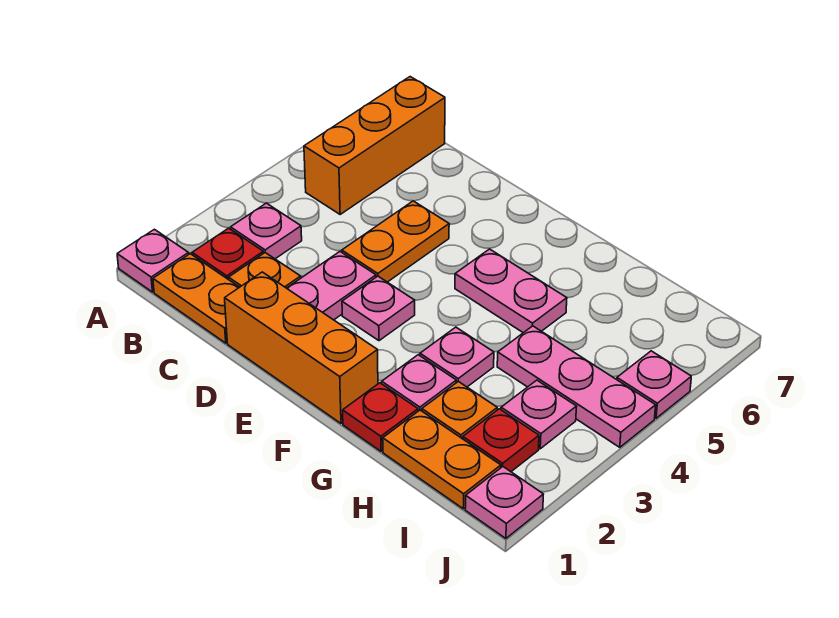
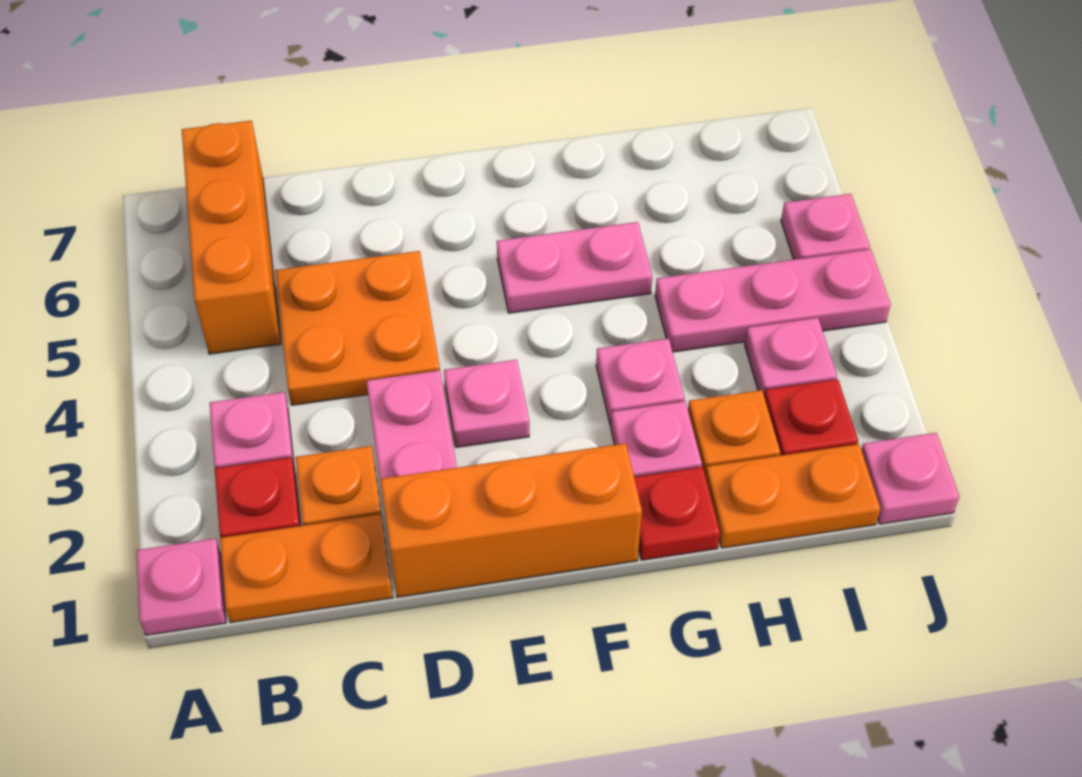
orange plate D4:D5 level 1 -> orange plate C4:D5 level 1

